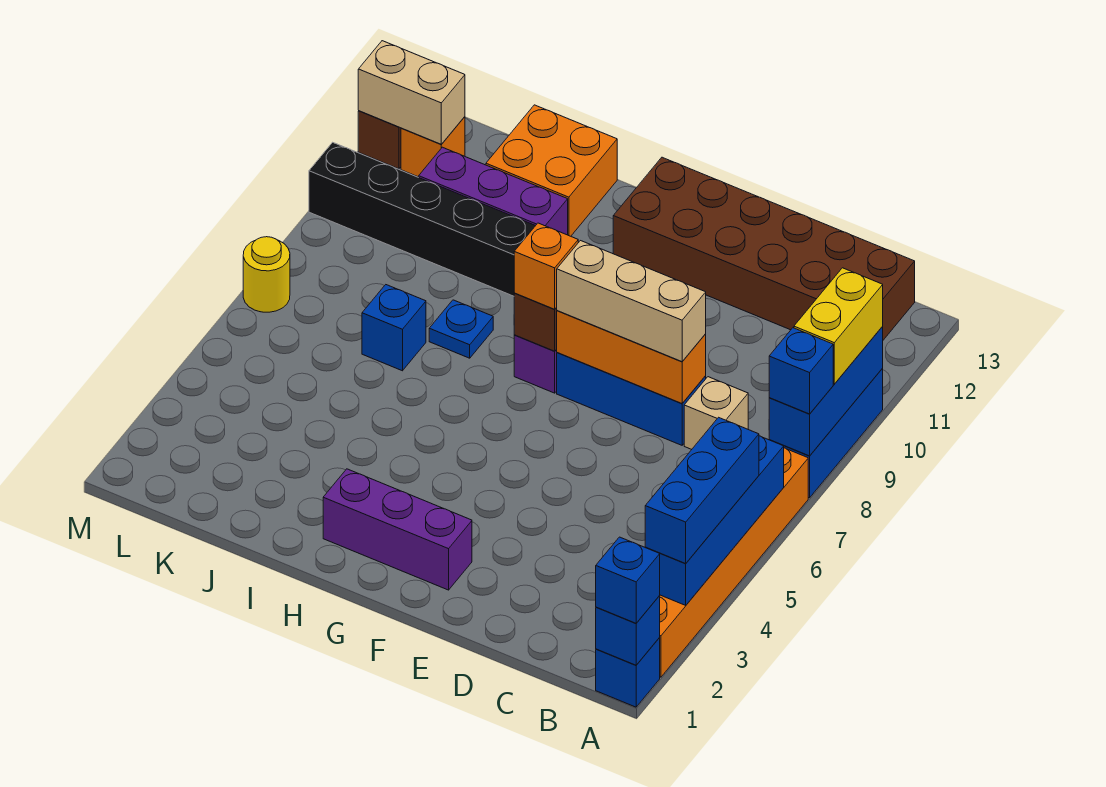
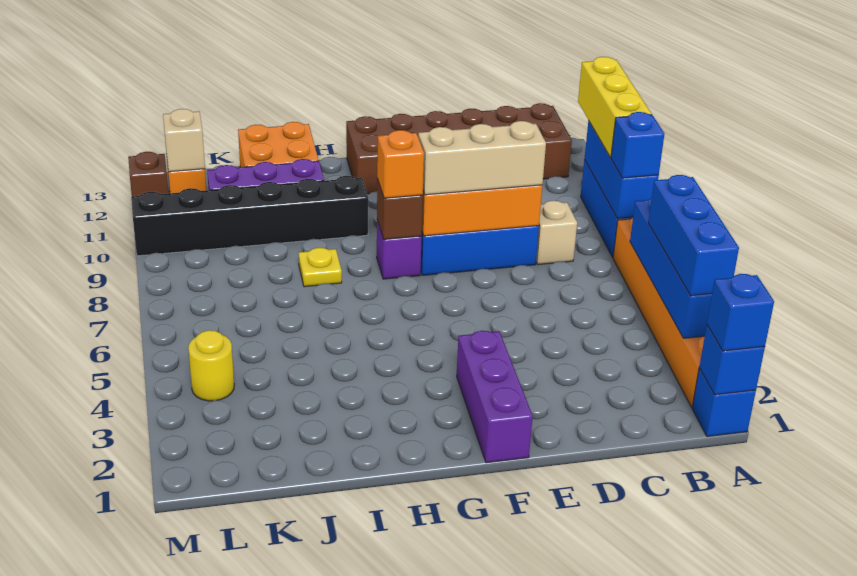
yellow brick A9:A10 level 3 -> yellow brick A9:A11 level 3
purple brick F2:H2 level 1 -> purple brick F1:F3 level 1
blue plate I8 level 1 -> yellow plate I8 level 1
blue brick J7 level 1 -> none
tan brick L12:M12 level 2 -> tan brick L12 level 2
yellow round brick M7 level 1 -> yellow round brick L4 level 1

